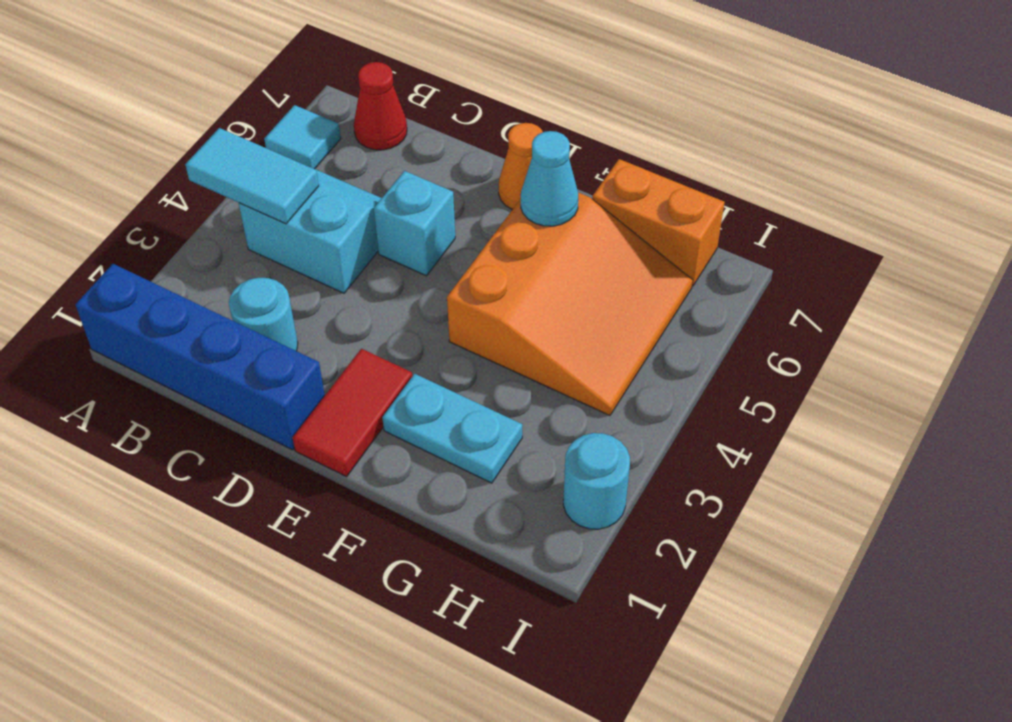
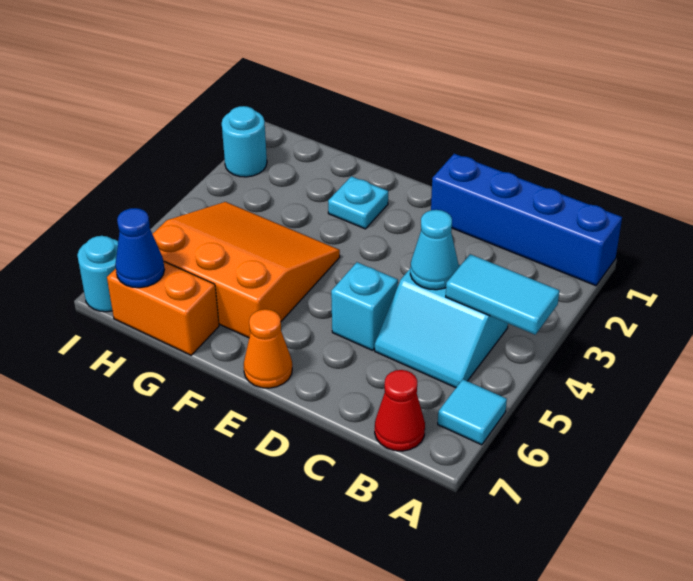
cyan round brick C2 level 1 -> cyan round brick I7 level 1
red tile E1:E2 level 1 -> none
cyan plate F2:G2 level 1 -> cyan plate F2 level 1
orange slope F4:H6 level 1 top F -> orange slope F4:H6 level 1 top 6
cyan cone F6 level 2 -> cyan cone C4 level 2
none -> blue cone H7 level 2

